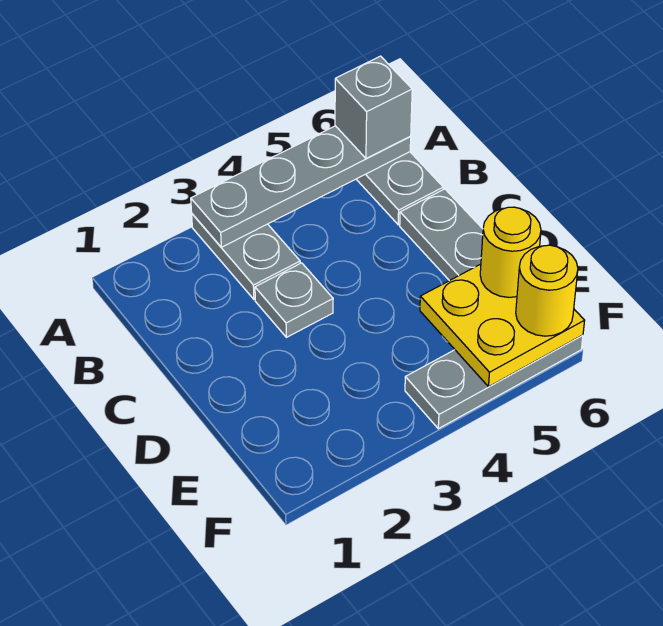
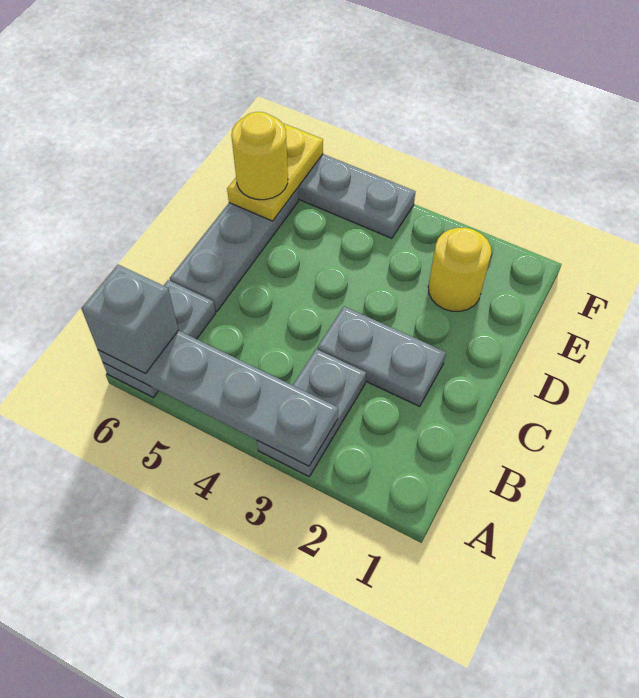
grey plate C3 level 1 -> grey plate C2:C3 level 1
yellow plate E5:F6 level 2 -> yellow plate E6:F6 level 2
yellow round brick F6 level 3 -> yellow round brick E2 level 1

